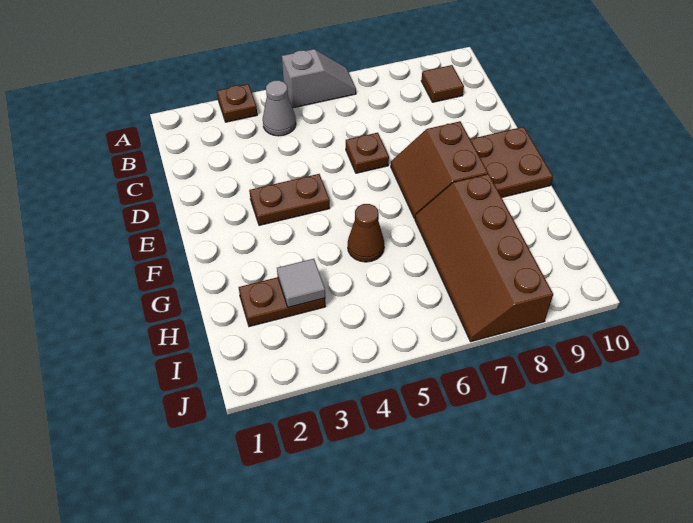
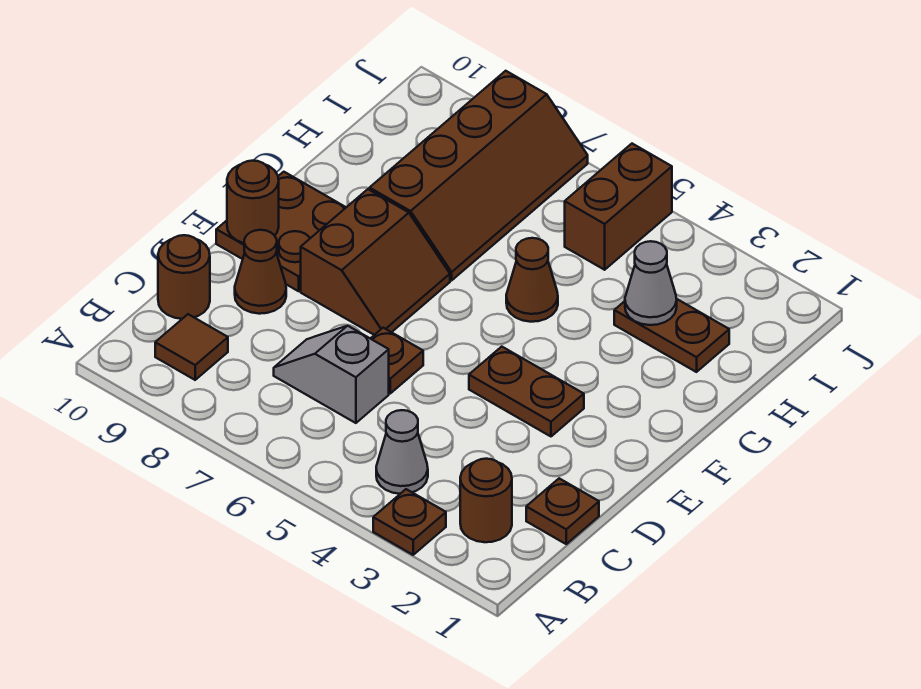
grey slope A5:A6 level 1 top 5 -> grey slope C6:C7 level 1 top 6
none -> brown round brick B2 level 1
none -> brown plate C1 level 1
none -> brown round brick C10 level 1
none -> brown cone D9 level 1
none -> brown round brick E10 level 2
grey tile H3 level 2 -> grey cone H3 level 2
none -> brown brick I5:J5 level 1

